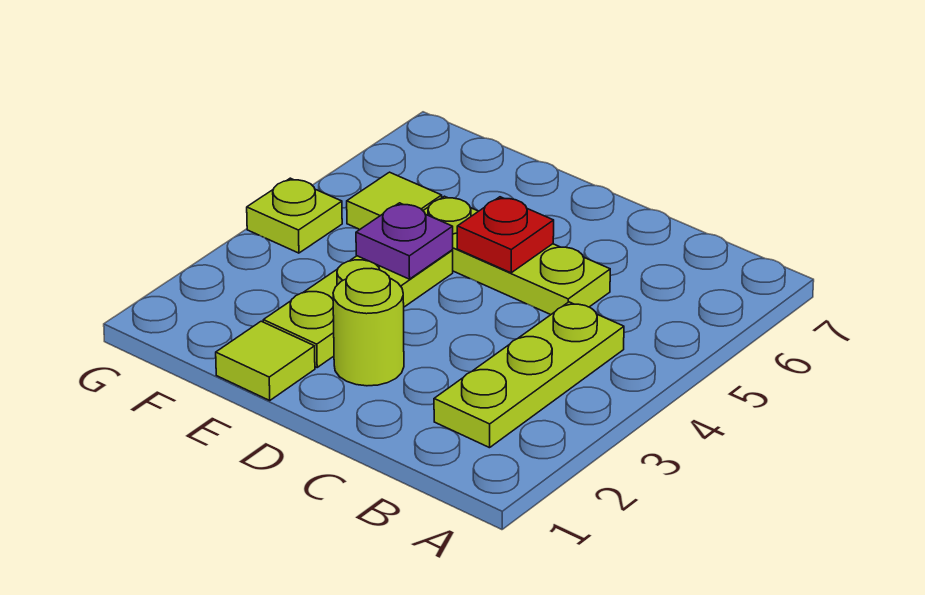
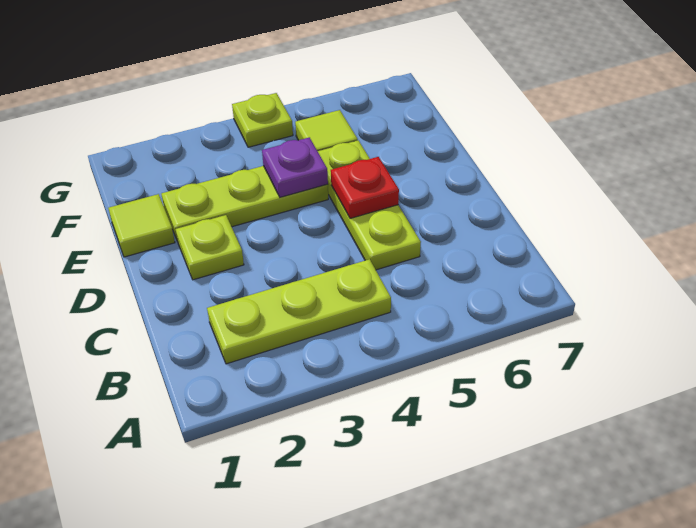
lime round brick D2 level 1 -> lime plate D2 level 1

